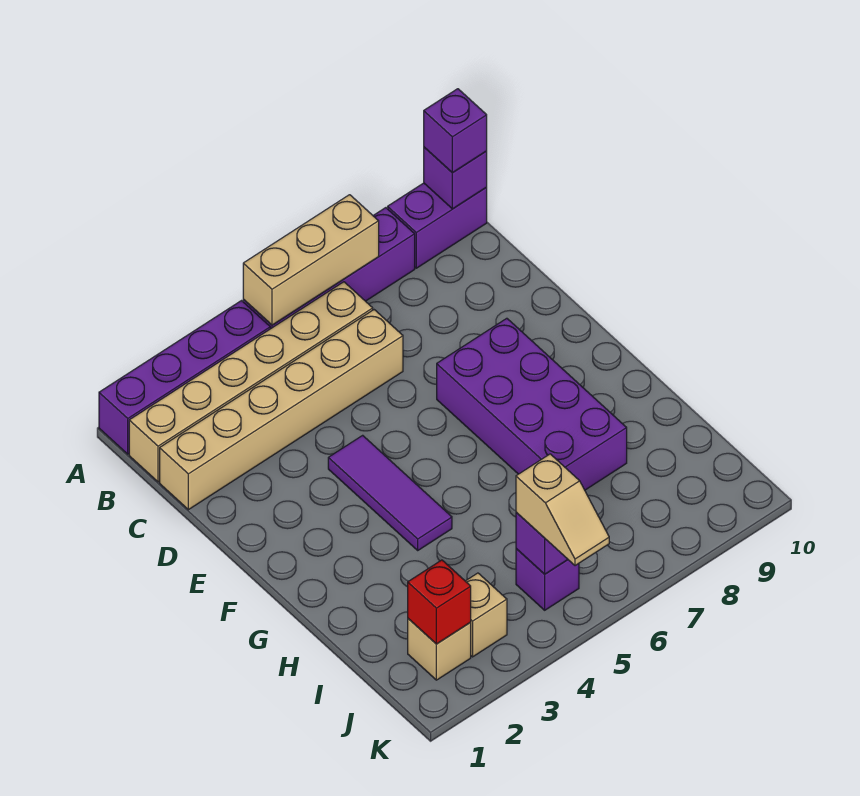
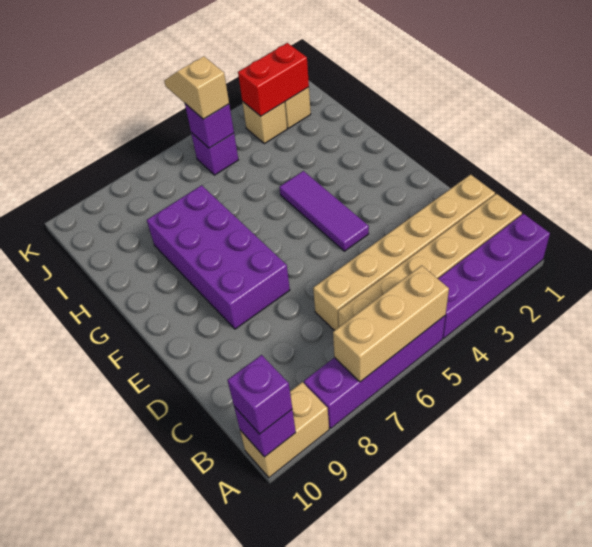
purple brick A9:A10 level 1 -> tan brick A9:A10 level 1
red brick J2 level 2 -> red brick J2:J3 level 2

